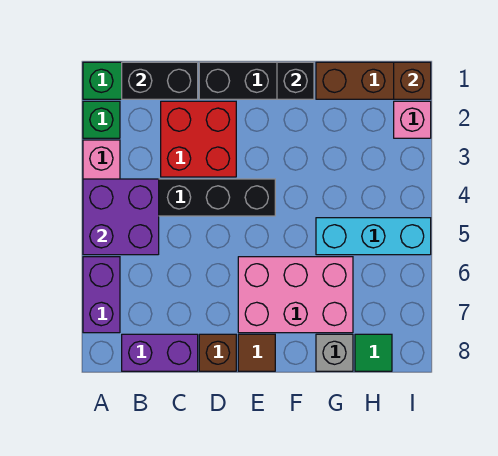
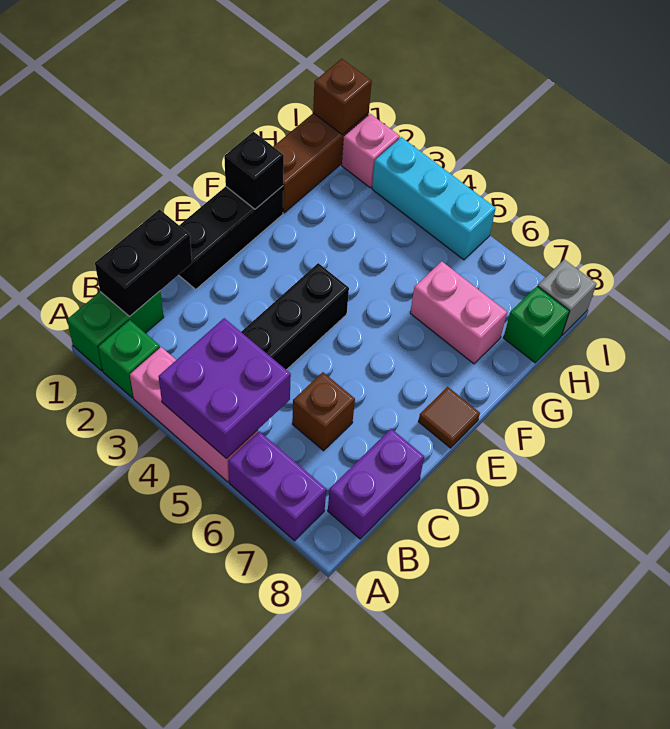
red brick C2:D3 level 1 -> none
brown brick D8 level 1 -> brown brick C6 level 1
pink brick E6:G7 level 1 -> pink brick G6:G7 level 1
cyan brick G5:I5 level 1 -> cyan brick I3:I5 level 1
grey brick G8 level 1 -> grey brick I8 level 1
green tile H8 level 1 -> green brick H8 level 1

